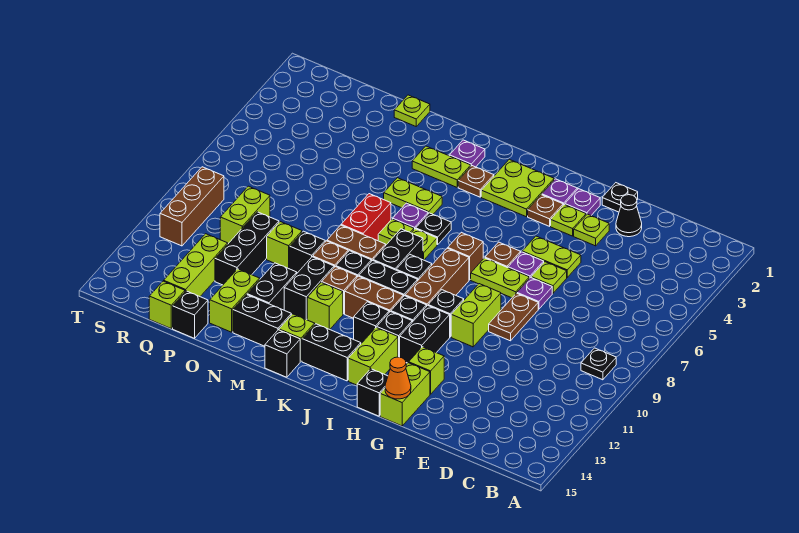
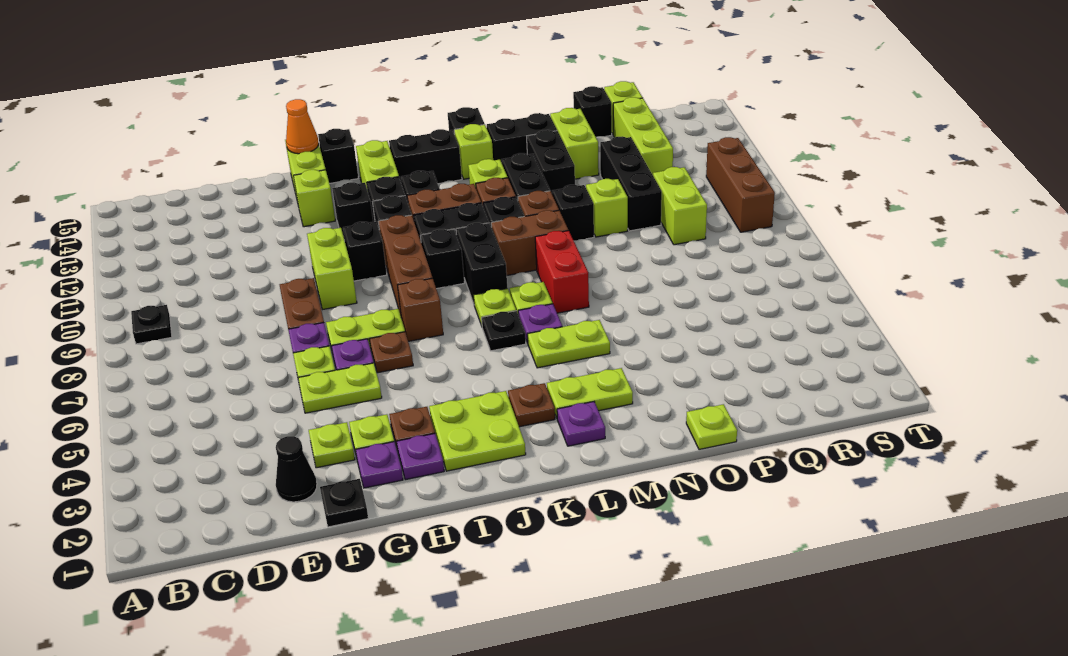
black brick H11:H12 level 1 -> black brick H12 level 1

